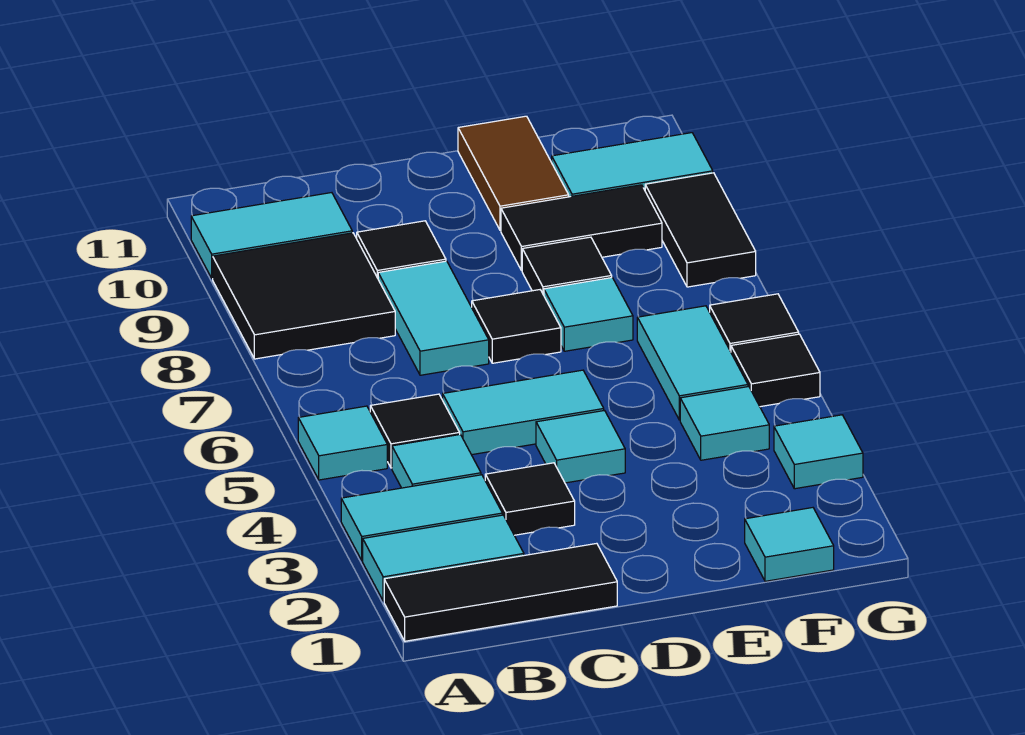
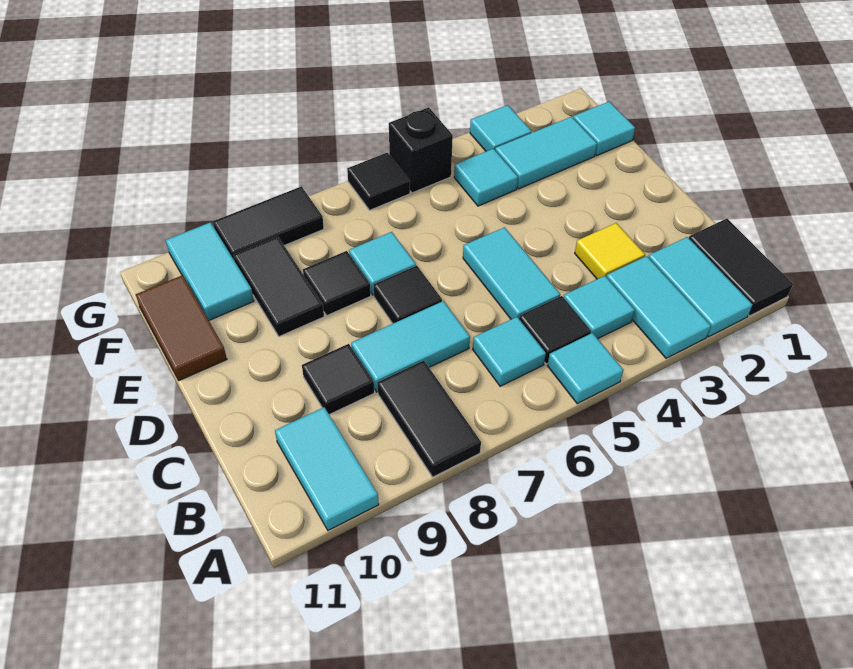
black tile A1:C1 level 1 -> black tile A1:B1 level 1
black tile A8:B9 level 1 -> black tile A8:B8 level 1
black tile C3 level 1 -> yellow tile C3 level 1
cyan tile D4 level 1 -> cyan tile B6 level 1
brown tile E10:E11 level 1 -> brown tile E11:F11 level 1
cyan tile F5:F6 level 1 -> cyan tile F2:F3 level 1
black tile G5 level 1 -> black brick G5 level 1

